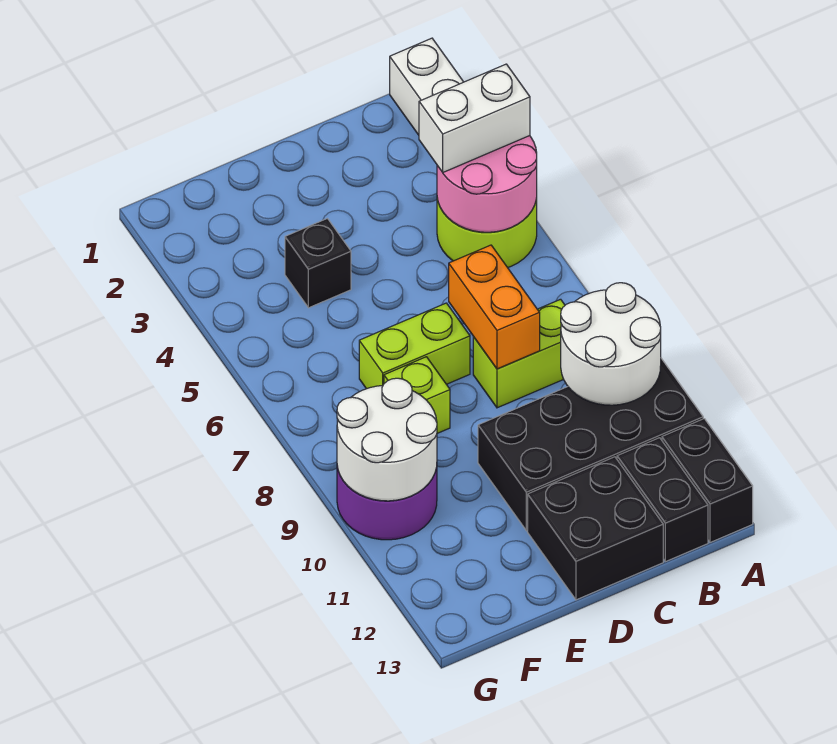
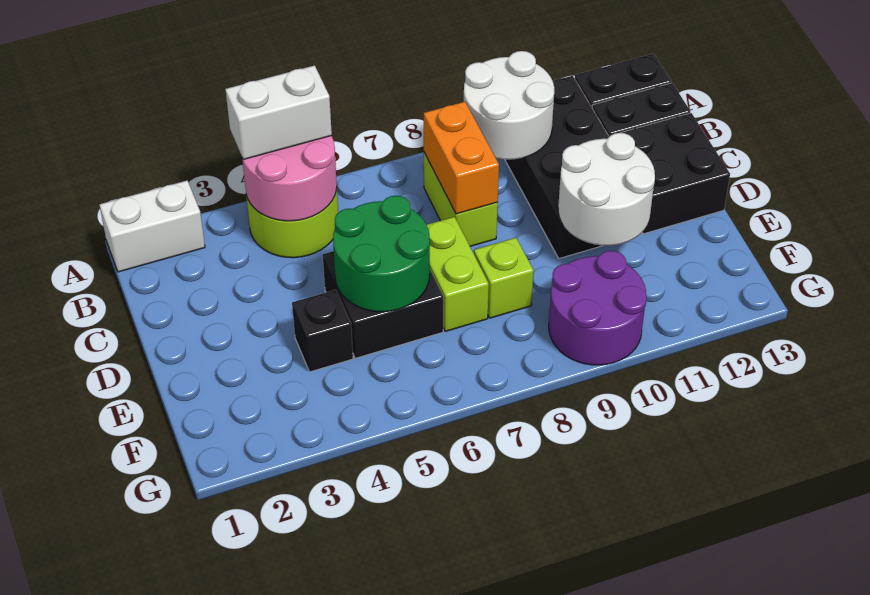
white brick A4:B4 level 3 -> white brick A4:A5 level 3
orange brick C7:C8 level 2 -> orange brick B8:C8 level 2
none -> black brick D5:E6 level 1
none -> green round brick D5:E6 level 2
white round brick F9:G10 level 2 -> white round brick D10:E11 level 2

